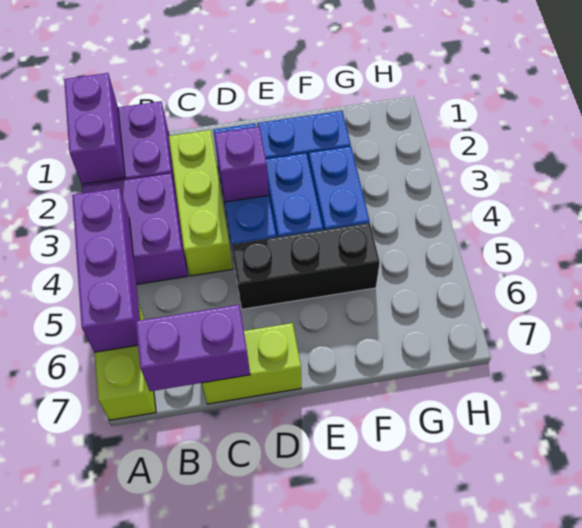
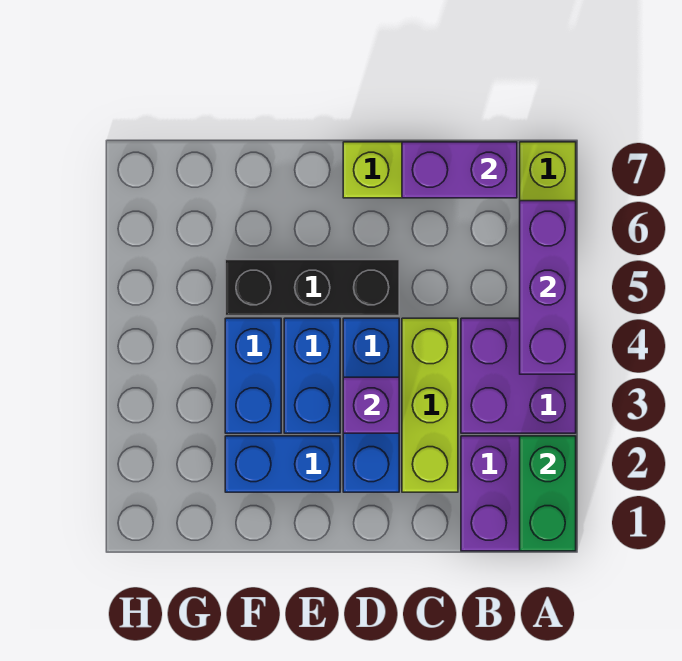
purple brick A1:A2 level 2 -> green brick A1:A2 level 2

